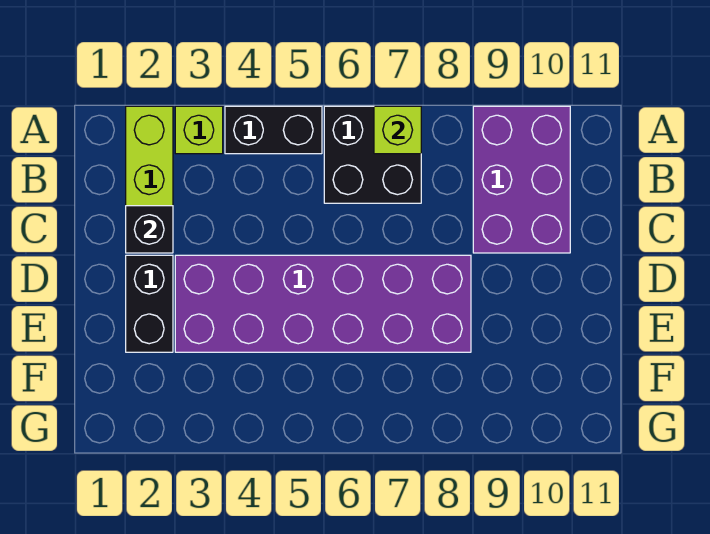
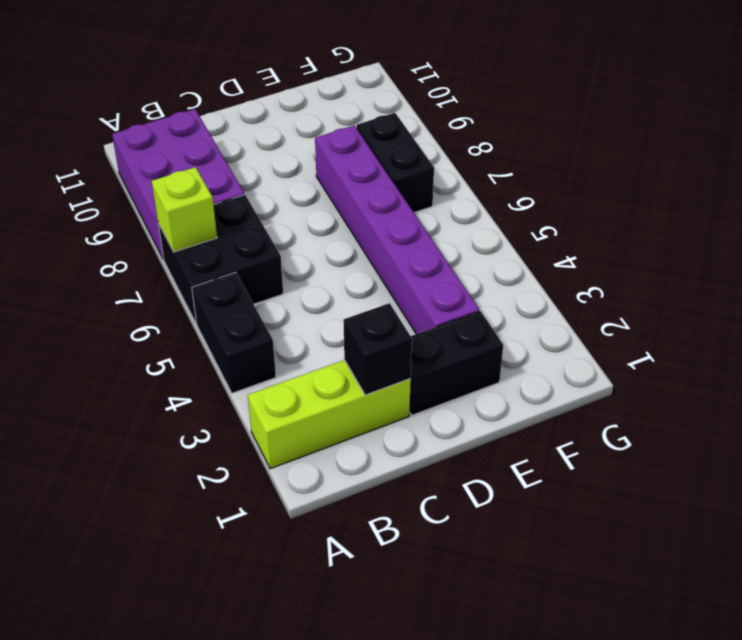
lime brick A3 level 1 -> none
purple brick A9:C10 level 1 -> purple brick A8:B10 level 1
purple brick D3:E8 level 1 -> purple brick E3:E8 level 1
none -> black brick F7:F8 level 1

